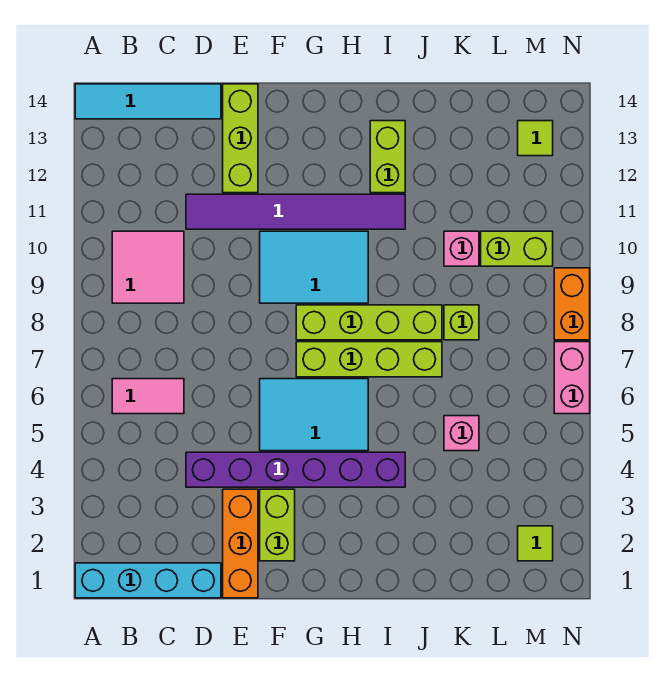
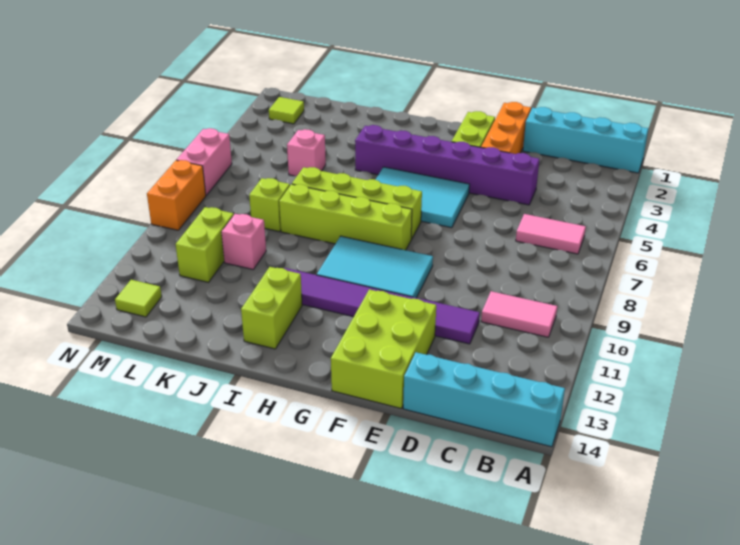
cyan tile A14:D14 level 1 -> cyan brick A14:D14 level 1
pink tile B9:C10 level 1 -> pink tile B10:C10 level 1
lime brick E12:E14 level 1 -> lime brick E12:F14 level 1
lime brick L10:M10 level 1 -> lime brick L10:L11 level 1

